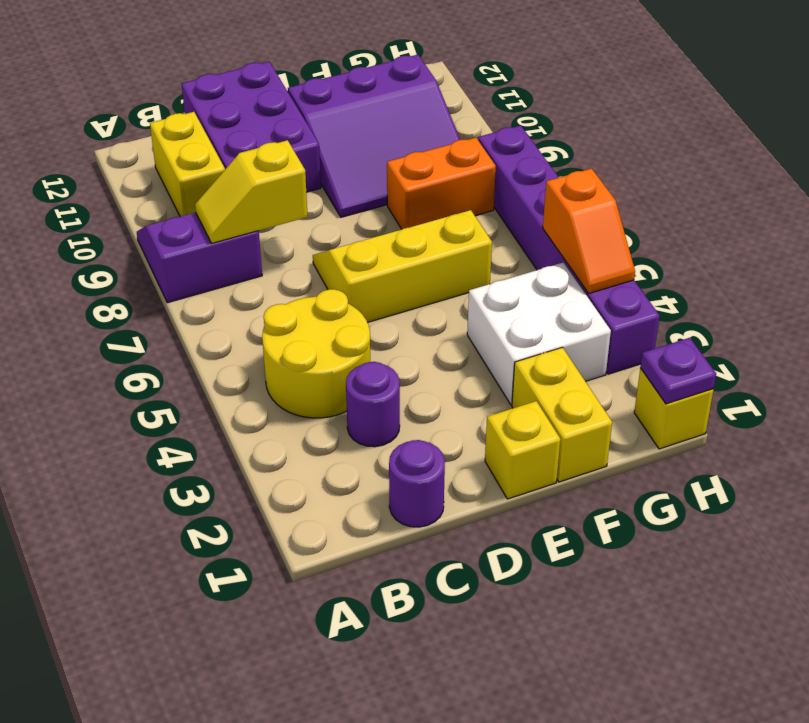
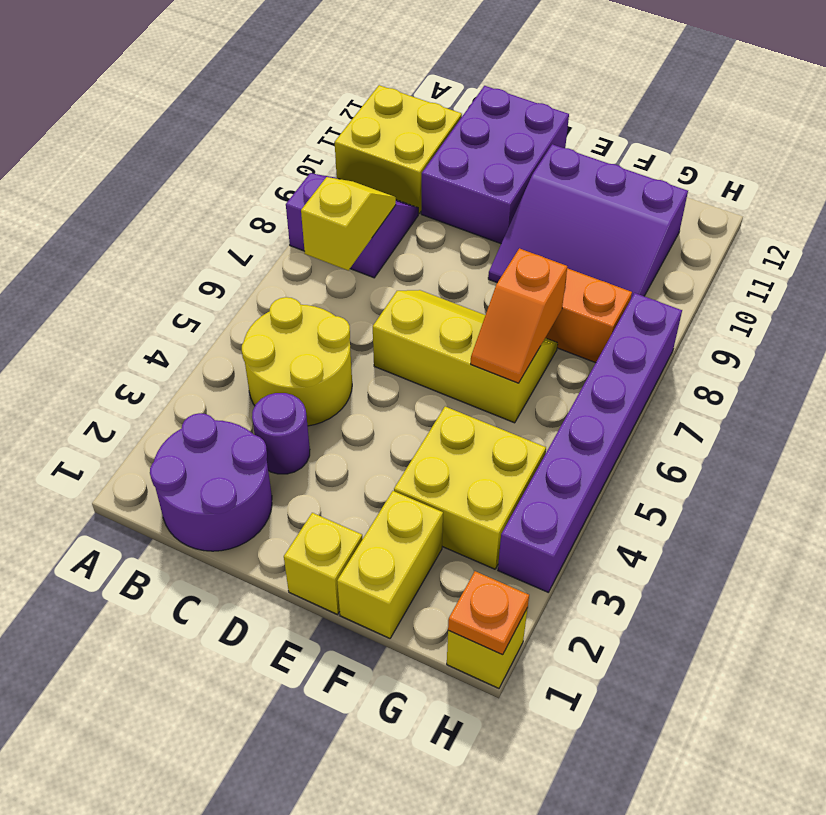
yellow slope B8:C8 level 2 top C -> yellow slope B7:B8 level 2 top 7
yellow brick B10:B11 level 1 -> yellow brick A10:B11 level 1
purple round brick C1 level 1 -> purple round brick B1:C2 level 1
white brick F3:G4 level 1 -> yellow brick F3:G4 level 1
purple plate H1 level 2 -> orange plate H1 level 2
orange slope H4:H5 level 2 top 5 -> orange slope F6:F7 level 2 top 7

